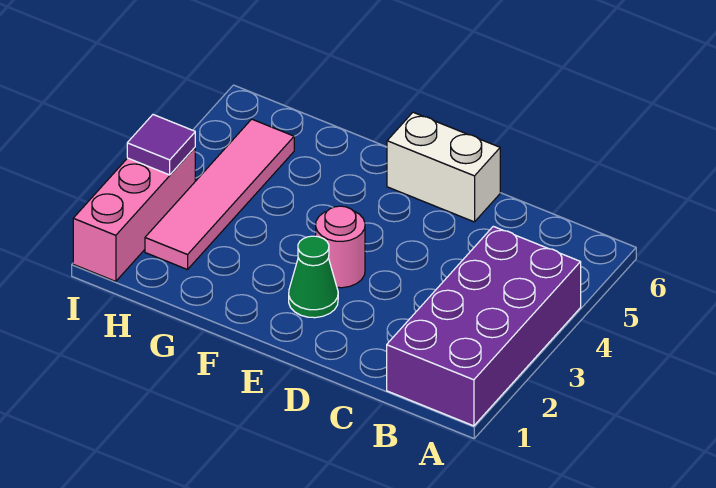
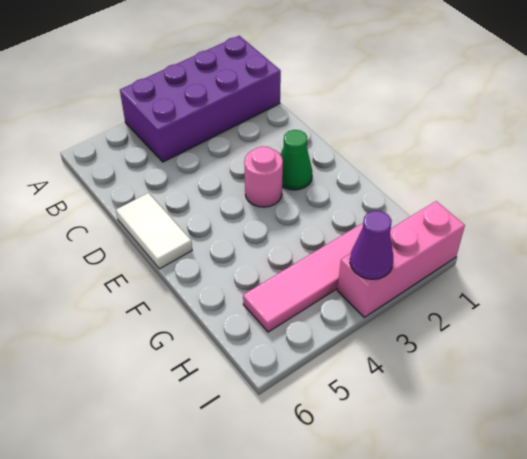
white brick D6:E6 level 1 -> white tile D6:E6 level 1
purple tile I3 level 2 -> purple cone I3 level 2

